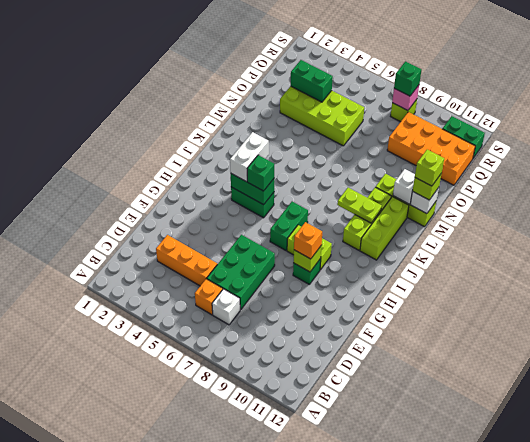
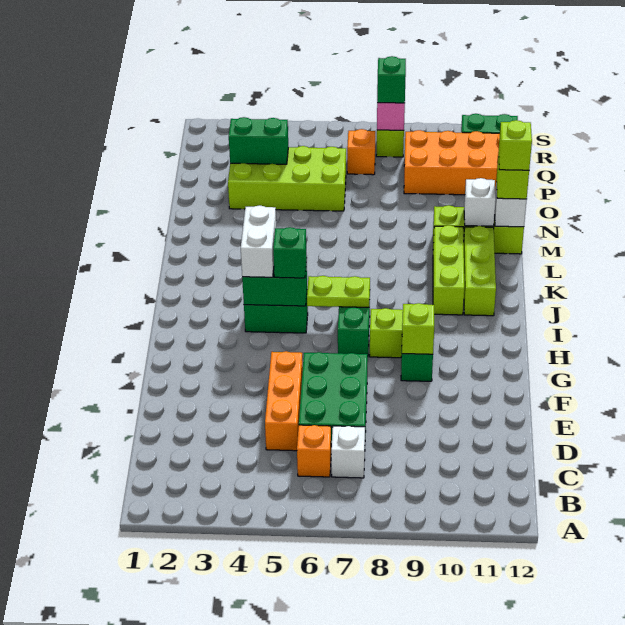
orange brick D3:D5 level 1 -> orange brick D5:F5 level 1
orange brick G9 level 3 -> orange brick Q7 level 1
lime plate K9:K10 level 2 -> lime plate I6:I7 level 2

